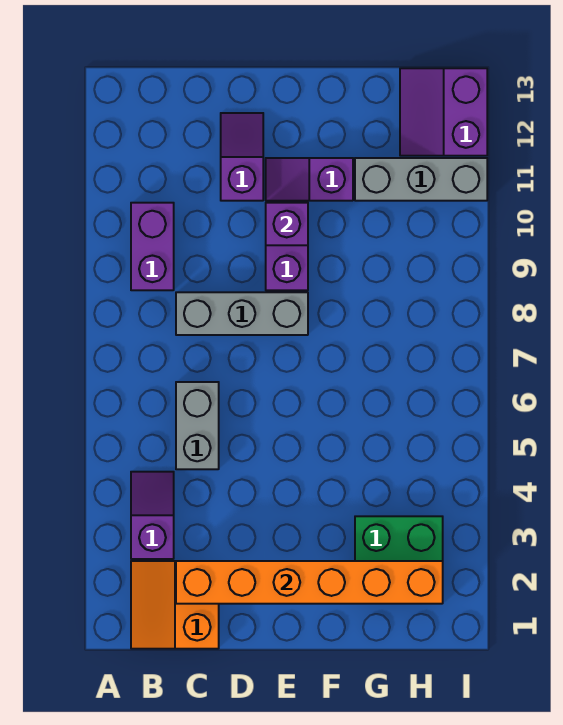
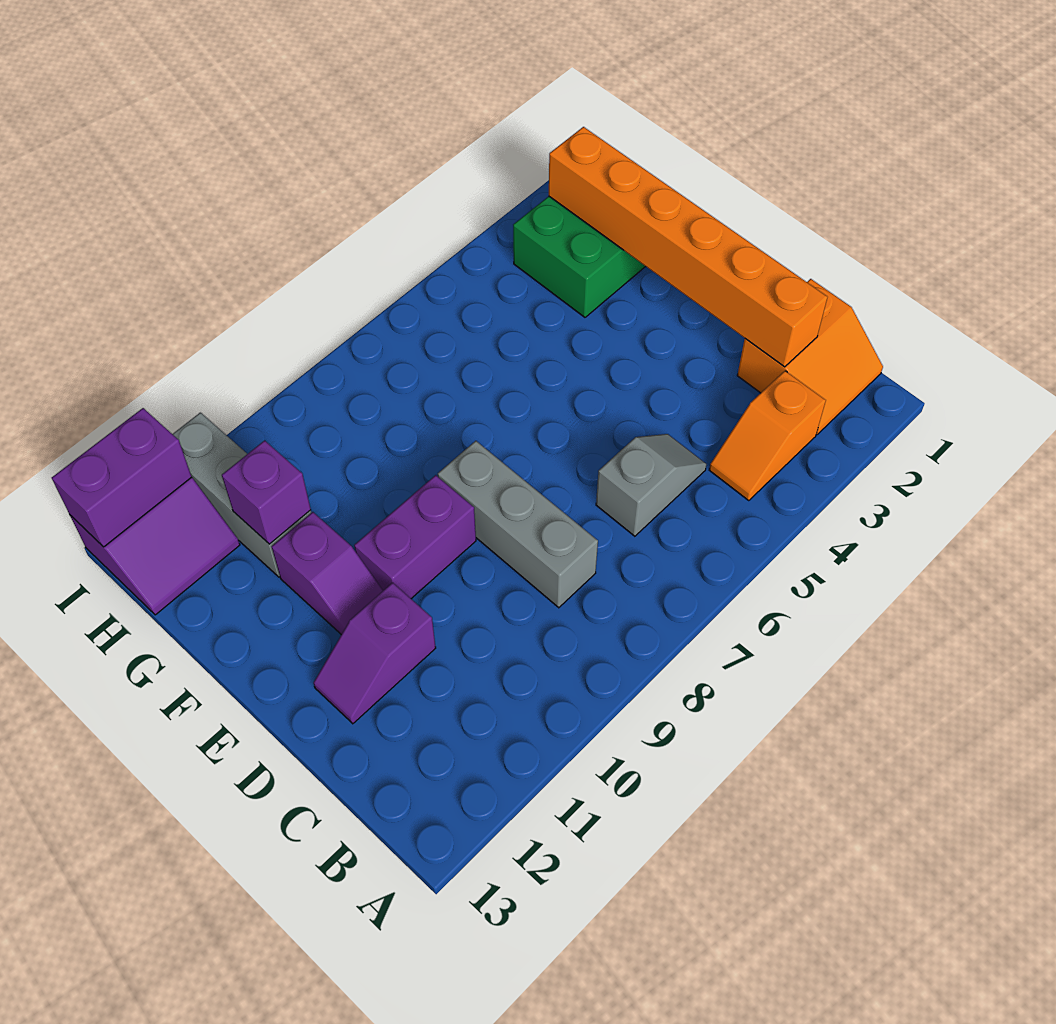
purple slope B3:B4 level 1 top 3 -> orange slope B3:B4 level 1 top 3
purple brick B9:B10 level 1 -> purple brick I12:I13 level 2
grey brick C5:C6 level 1 -> grey slope C5:C6 level 1 top 6
purple brick E10 level 2 -> purple brick G11 level 2

